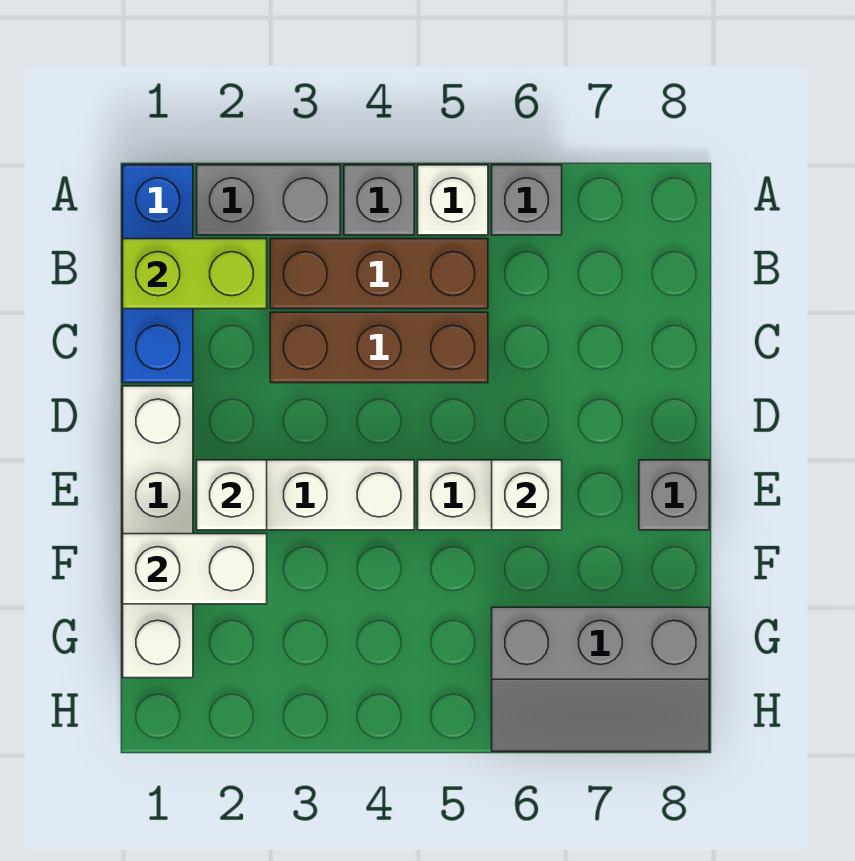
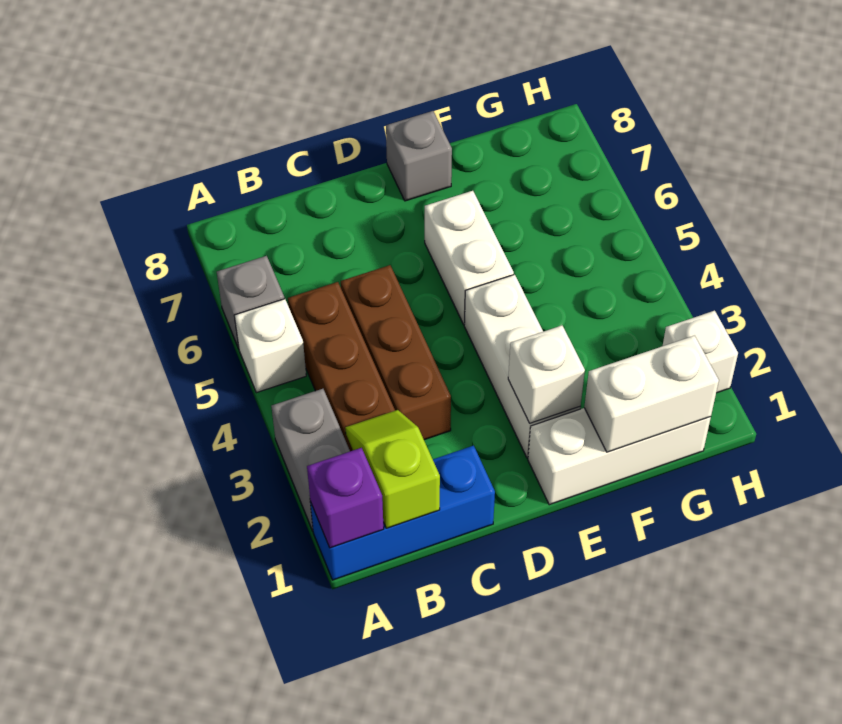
none -> purple brick A1 level 2
grey brick A4 level 1 -> none
lime brick B1:B2 level 2 -> lime slope B1:B2 level 2 top 1
white brick D1:G1 level 1 -> white brick E1:G1 level 1
white brick E6 level 2 -> white brick H2 level 1
white brick F1:F2 level 2 -> white brick F1:G1 level 2
grey slope G6:H8 level 1 top G -> none

